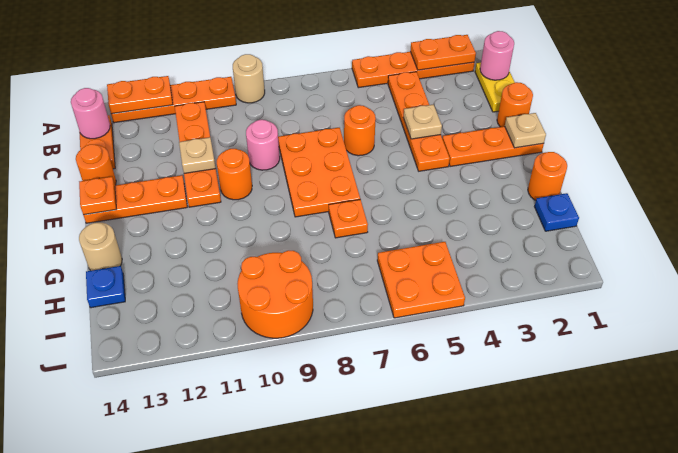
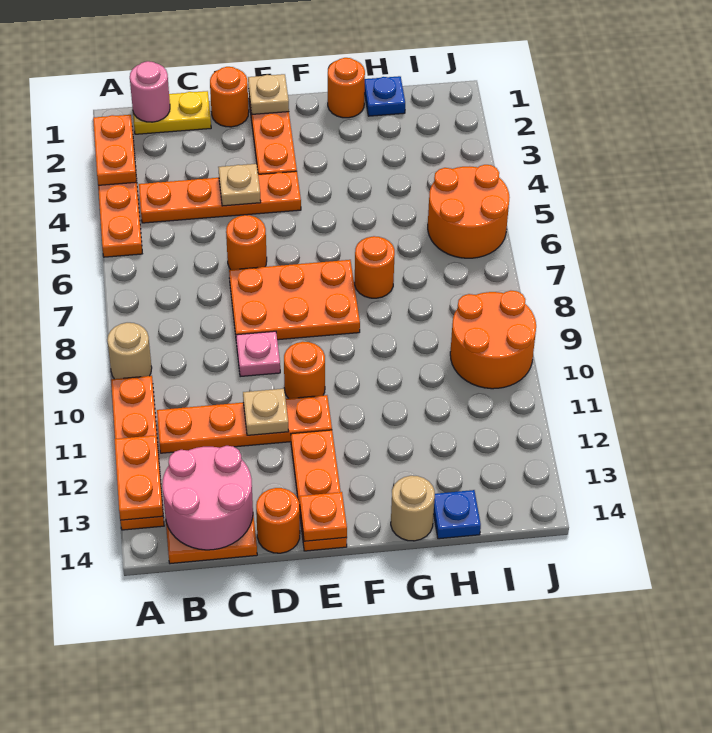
pink round brick B14 level 2 -> pink round brick B13:C14 level 2
pink round brick D9 level 1 -> pink plate D9 level 1
orange plate G7 level 1 -> orange round brick G7 level 1
orange plate I5:J6 level 1 -> orange round brick I5:J6 level 1

